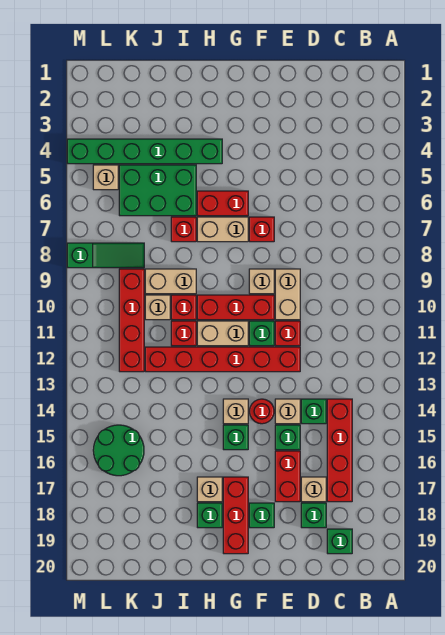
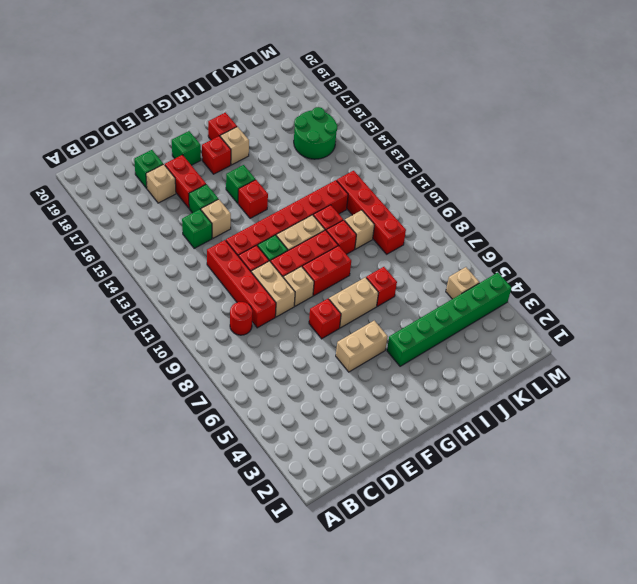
red brick C14:C17 level 1 -> red brick D9:D12 level 1
green brick C19 level 1 -> none
red round brick F14 level 1 -> red round brick C9 level 1
red brick G6:H6 level 1 -> red brick G9:H9 level 1
tan brick G14 level 1 -> red brick G14 level 1
red brick G17:G19 level 1 -> red brick G17 level 1
green brick H18 level 1 -> red brick H18 level 1
green brick I5:K6 level 1 -> none
tan brick I9:J9 level 1 -> tan brick F5:G5 level 1
green slope K8:M8 level 1 top M -> none

